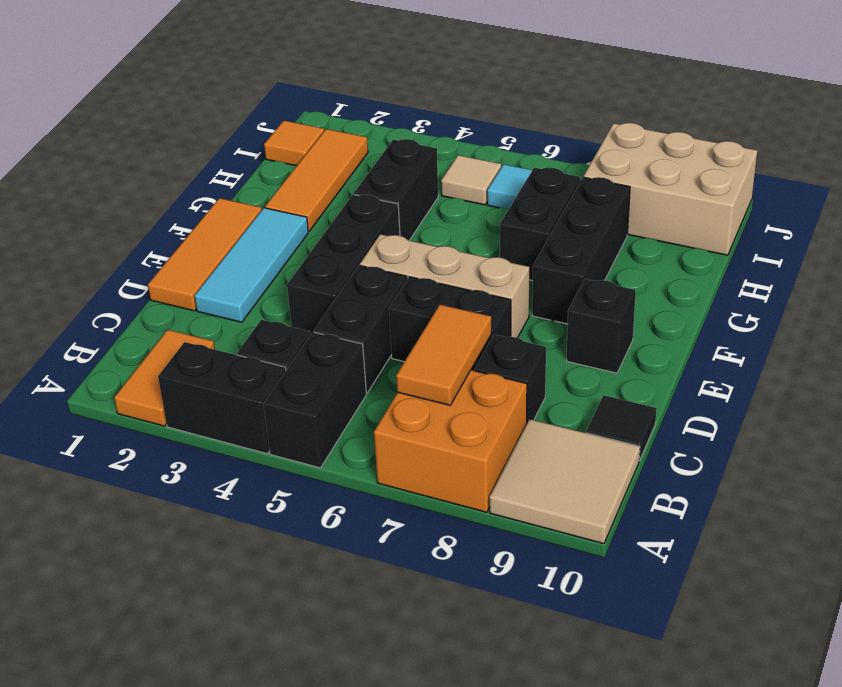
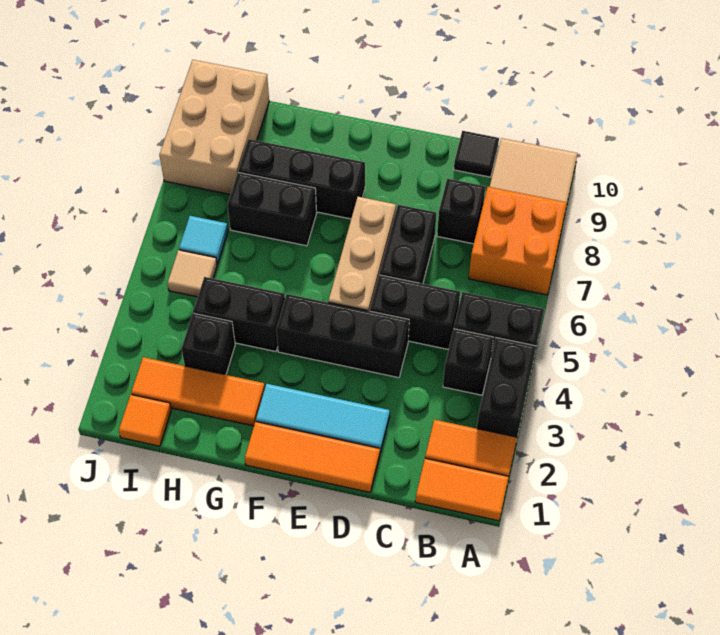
orange tile B7:C7 level 2 -> orange tile A1:B1 level 1
black brick E9 level 1 -> black brick H3 level 1

